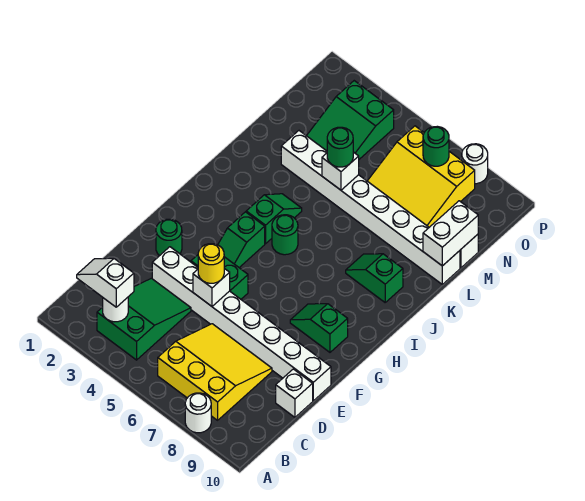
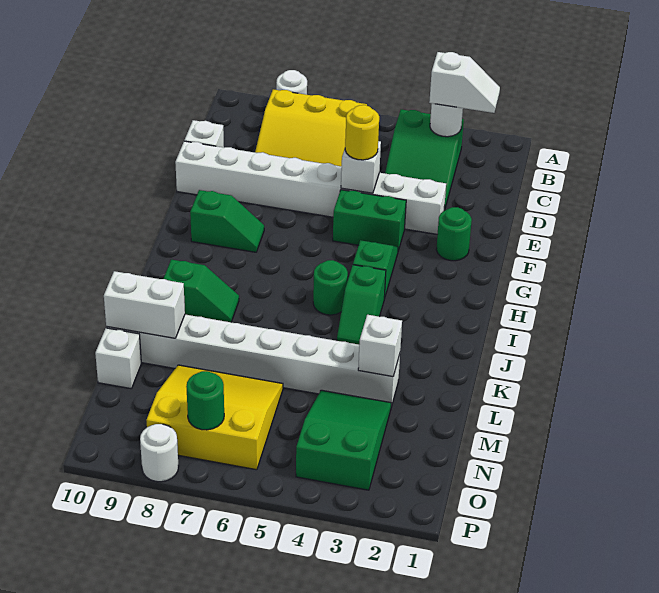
white brick L5 level 2 -> white brick L3 level 2
green round brick L5 level 3 -> none
white brick L10:M10 level 2 -> white brick L9:L10 level 2

